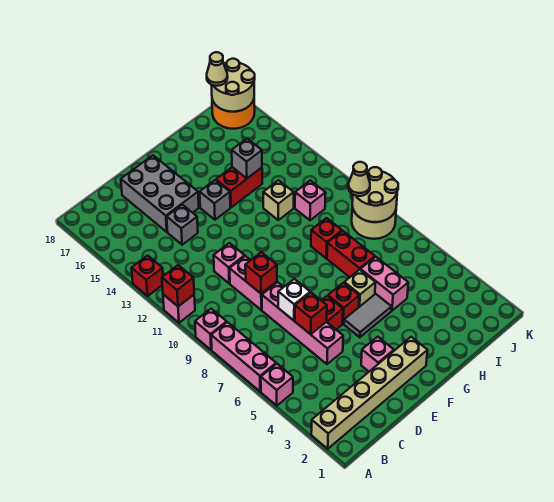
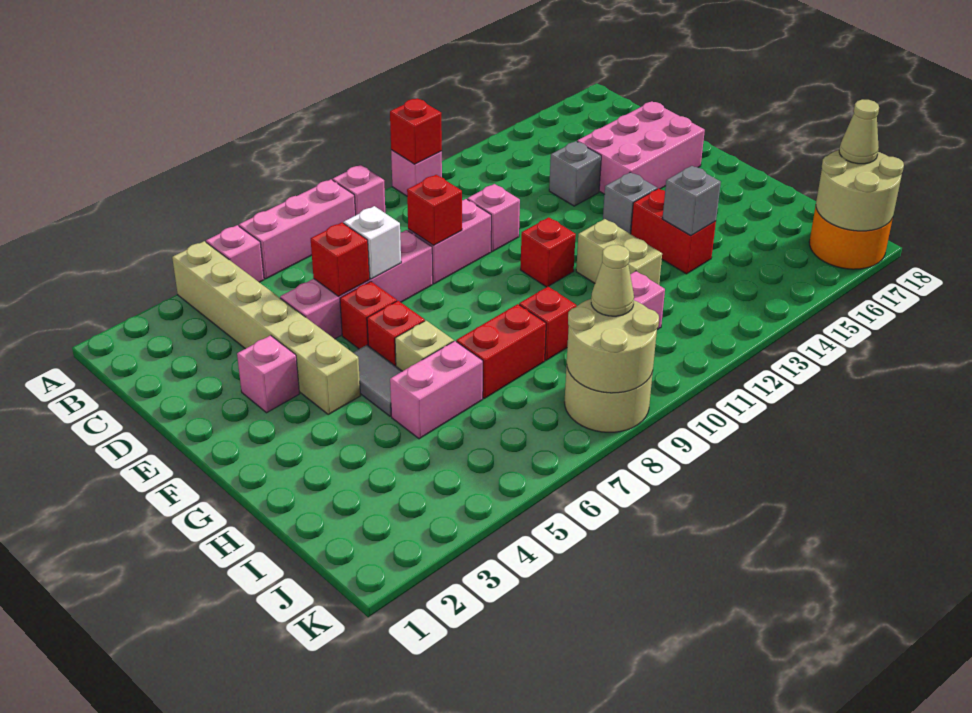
tan brick A2:F2 level 1 -> tan brick A4:F4 level 1
red brick A13 level 1 -> red brick F11 level 1
grey brick D15:E17 level 1 -> pink brick D15:E17 level 1
tan brick H12 level 1 -> tan brick G12:H12 level 1

